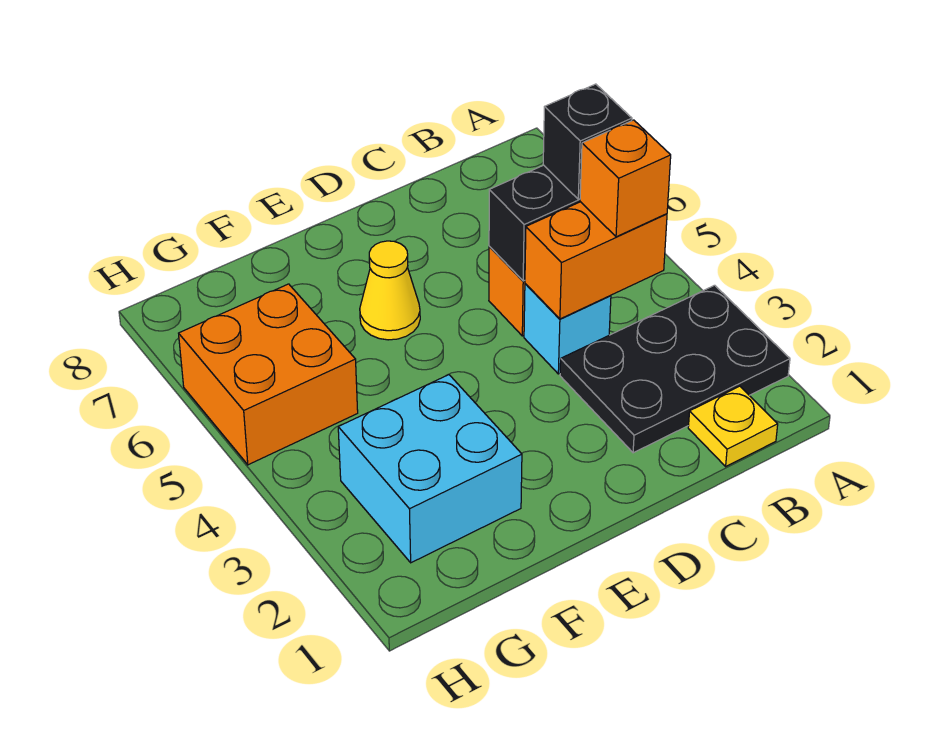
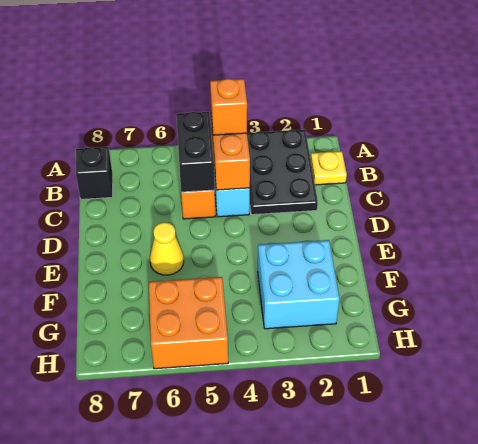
black brick B5 level 3 -> black brick B8 level 1

